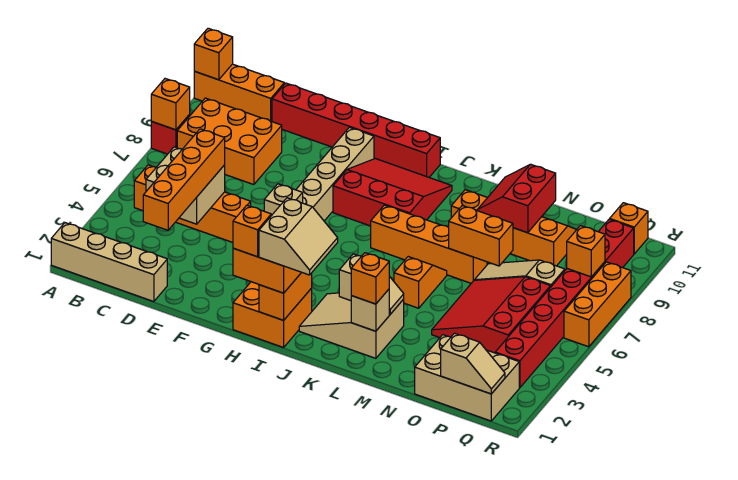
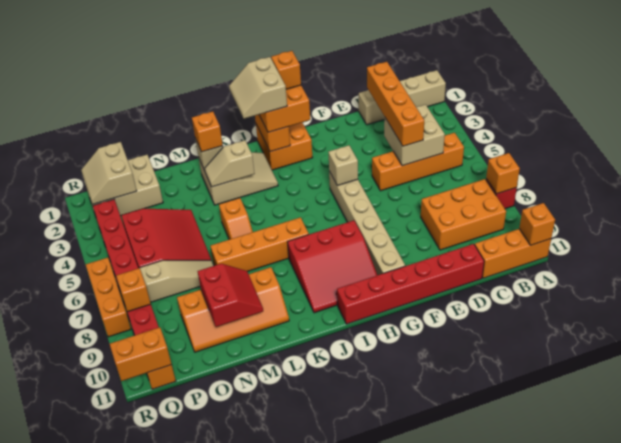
orange brick M7:N7 level 2 -> orange brick Q11:R11 level 2
tan slope P1:Q1 level 2 top P -> tan slope P1:Q2 level 2 top P

